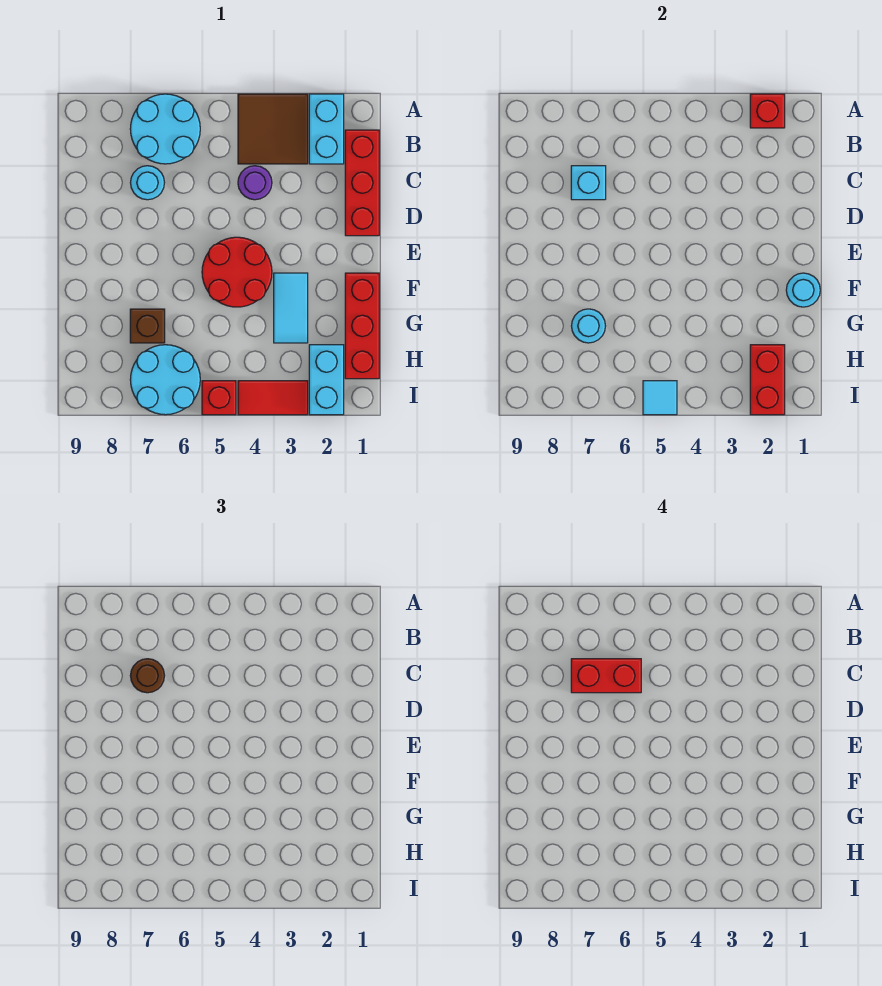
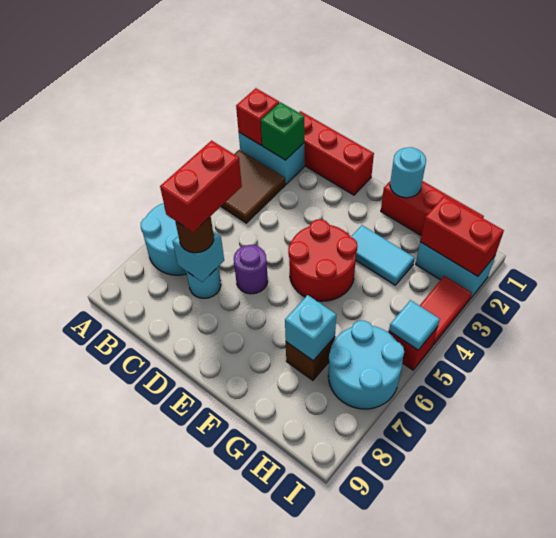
none -> green brick B2 level 2
purple round brick C4 level 1 -> purple round brick D6 level 1
cyan round brick G7 level 2 -> cyan brick G7 level 2

